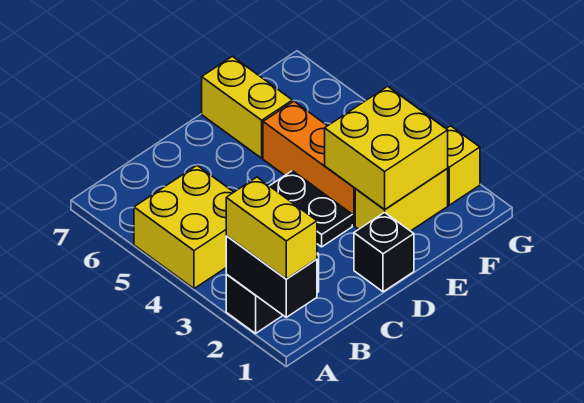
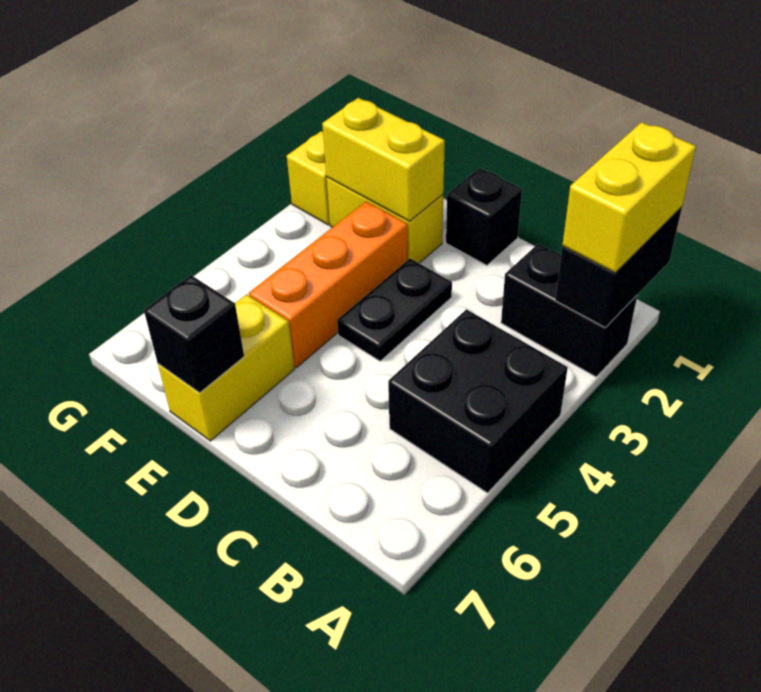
yellow brick A4:B5 level 1 -> black brick A4:B5 level 1
yellow brick E2:F3 level 2 -> yellow brick E2:F2 level 2
none -> black brick E7 level 2

